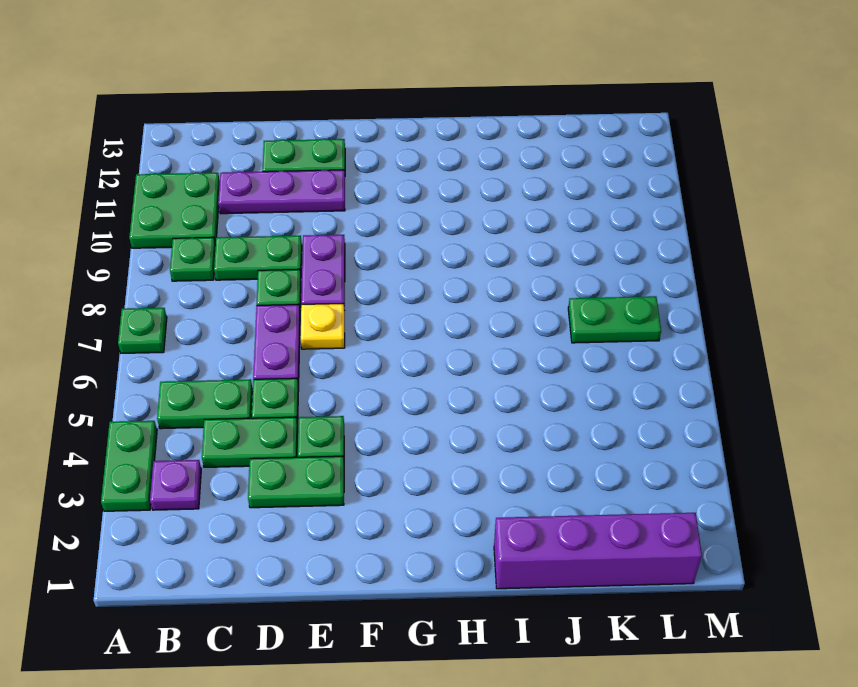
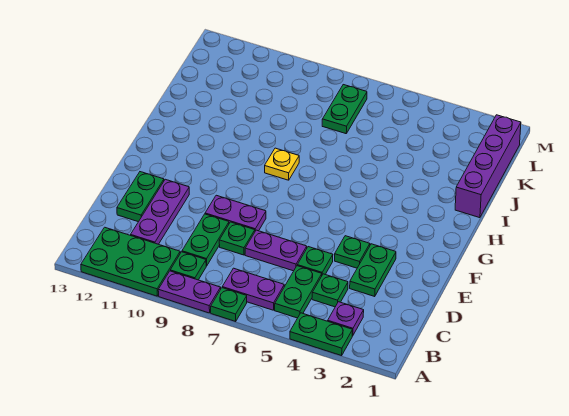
none -> purple plate A8:A9 level 1
green plate A10:B11 level 1 -> green plate A10:B12 level 1
none -> purple plate B6:B7 level 1
green plate C4:D4 level 1 -> green plate C4 level 1
yellow plate E7 level 1 -> yellow plate H8 level 1

